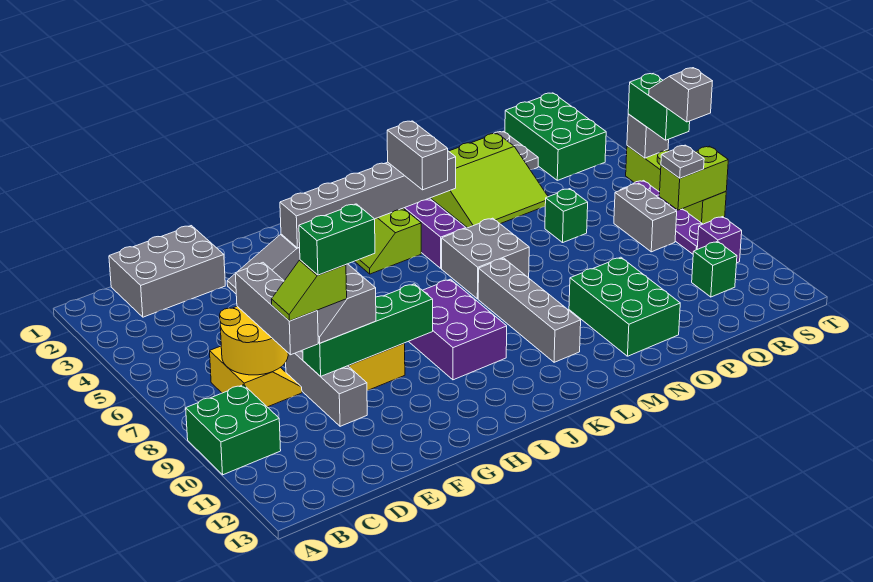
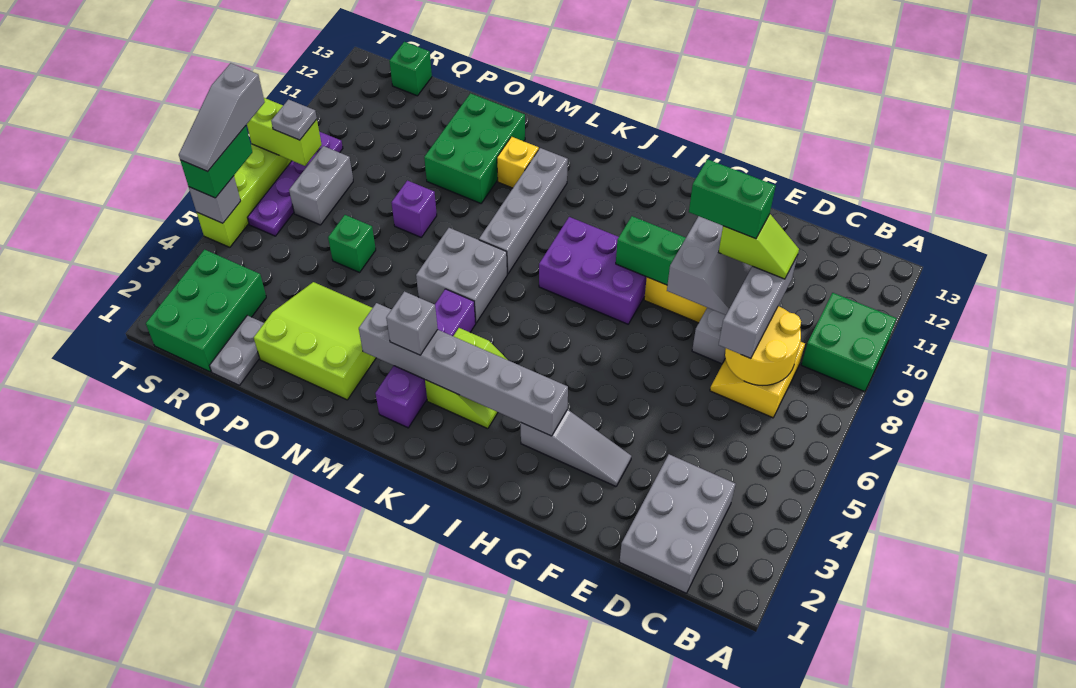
grey brick C1:E2 level 1 -> grey brick C1:D3 level 1
purple brick I8:J10 level 1 -> purple brick H8:J9 level 1
grey brick L3:L4 level 3 -> grey brick L3 level 3
none -> yellow brick M11 level 1
green brick R11 level 1 -> green brick R13 level 1
purple brick S10 level 1 -> purple brick O8 level 1
grey slope T6:T7 level 4 top 7 -> grey slope T5:T7 level 4 top 7

